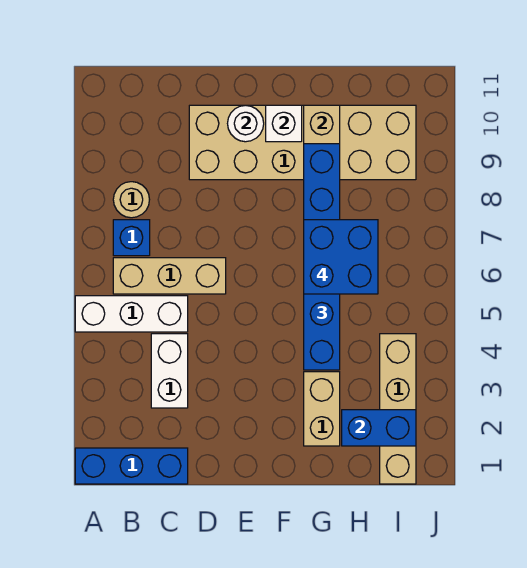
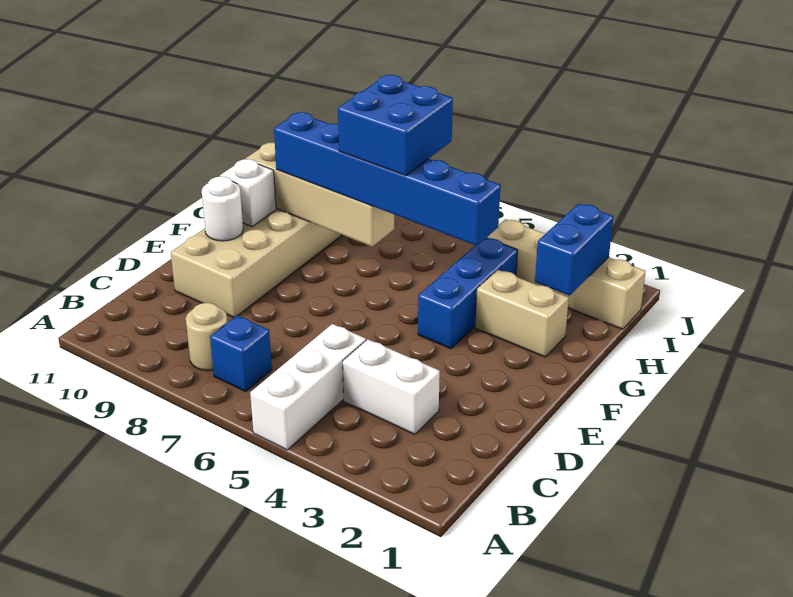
blue brick A1:C1 level 1 -> blue brick F4:H4 level 1
tan brick B6:D6 level 1 -> none

